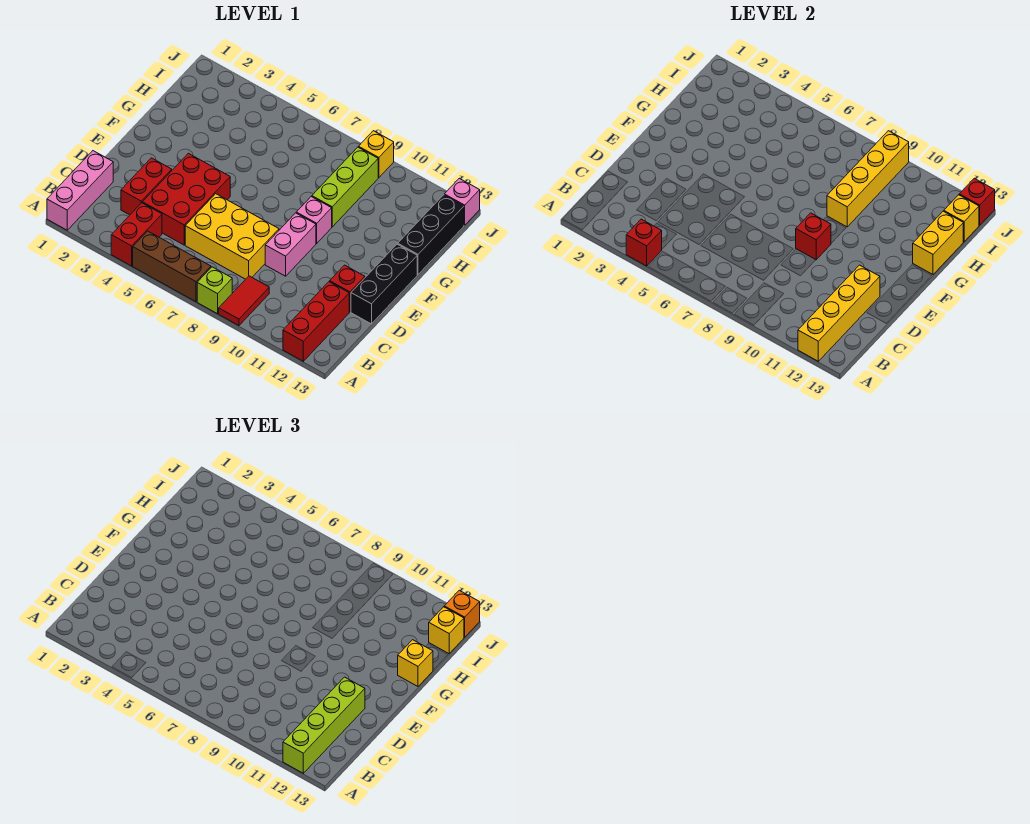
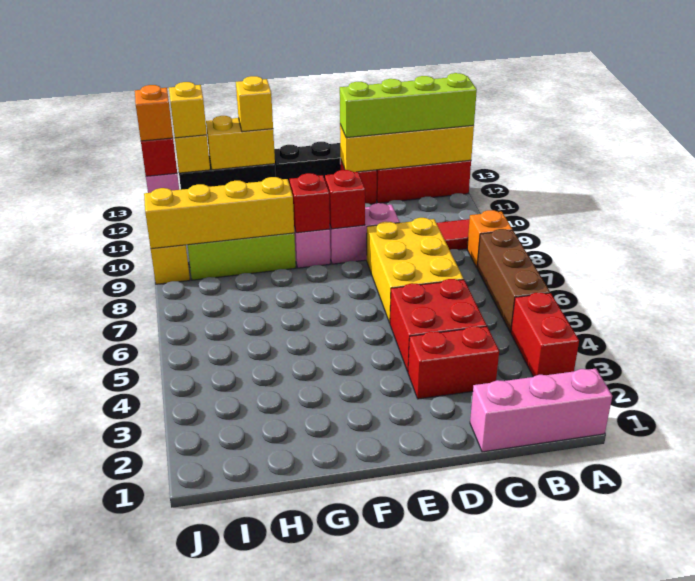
red brick A4:B4 level 1 -> red brick A3:A4 level 1
red brick A4 level 2 -> red brick F9 level 2
lime brick A8 level 1 -> orange brick A8 level 1
red brick C4:E5 level 1 -> red brick C4:D5 level 1

